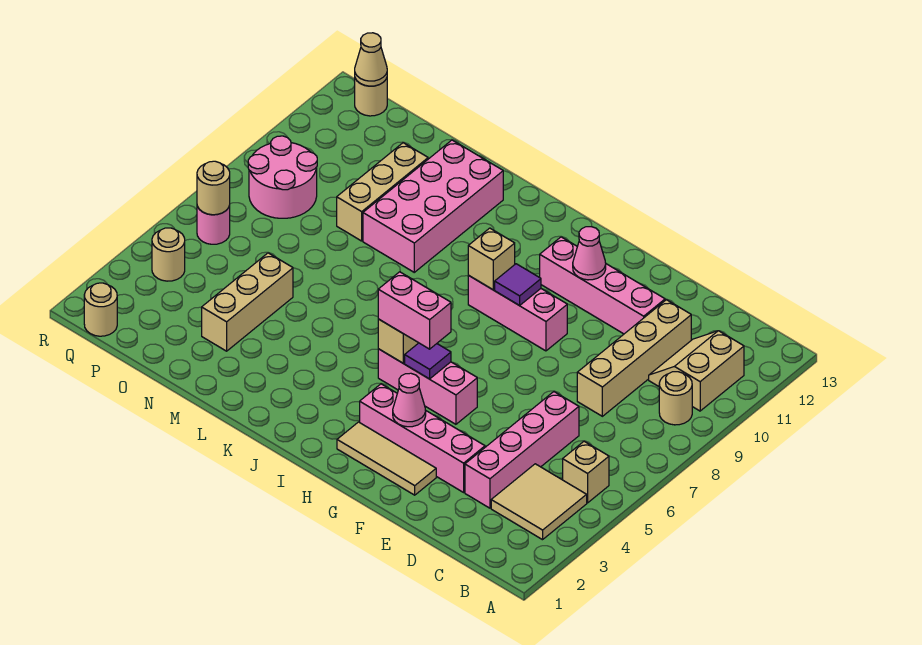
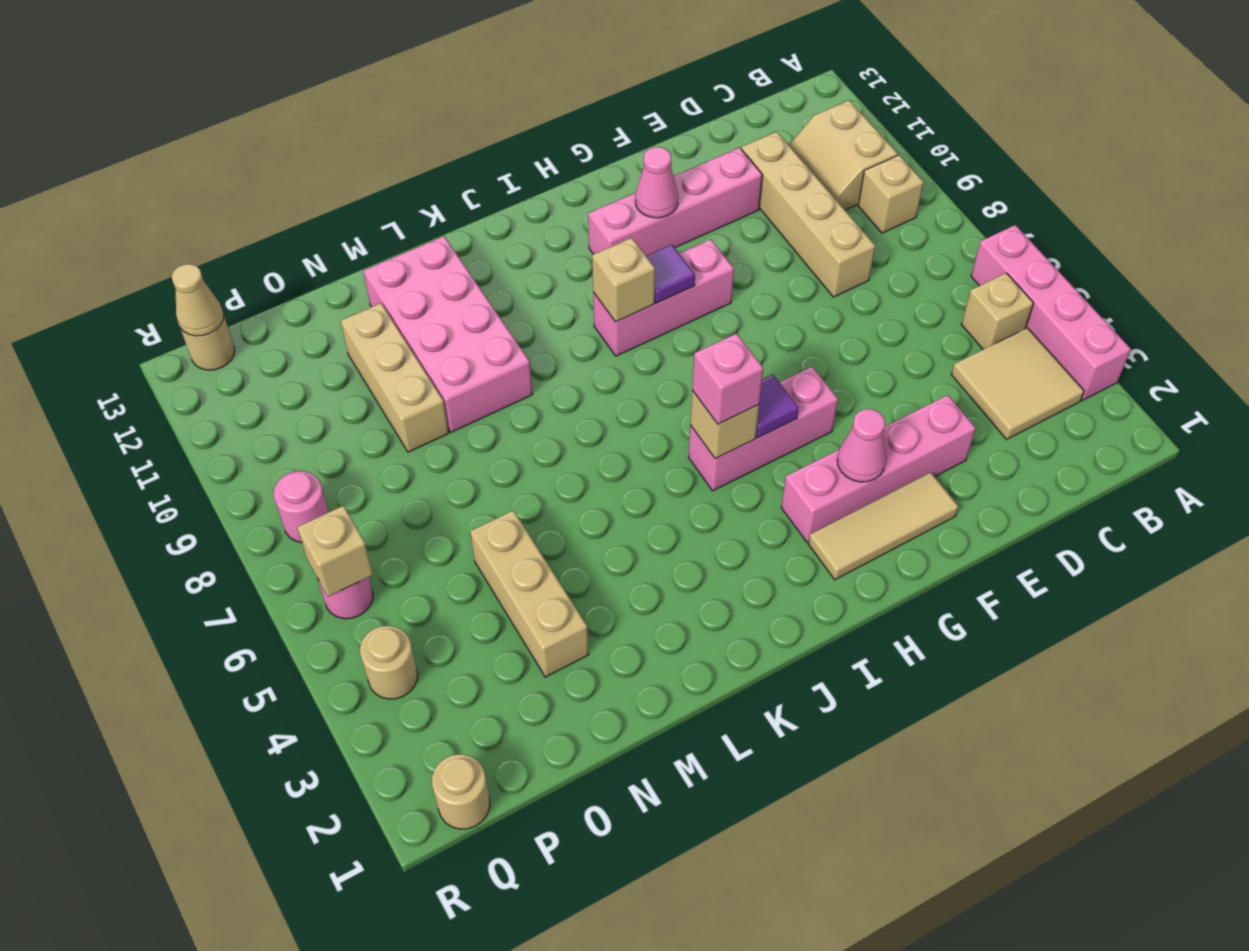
tan round brick B9 level 1 -> tan brick B9 level 1
pink brick D3:D6 level 1 -> pink brick A3:A6 level 1
pink brick H5:I5 level 3 -> pink brick I5 level 3
pink round brick P8:Q9 level 1 -> pink round brick Q8 level 1
tan round brick Q6 level 2 -> tan brick Q6 level 2

